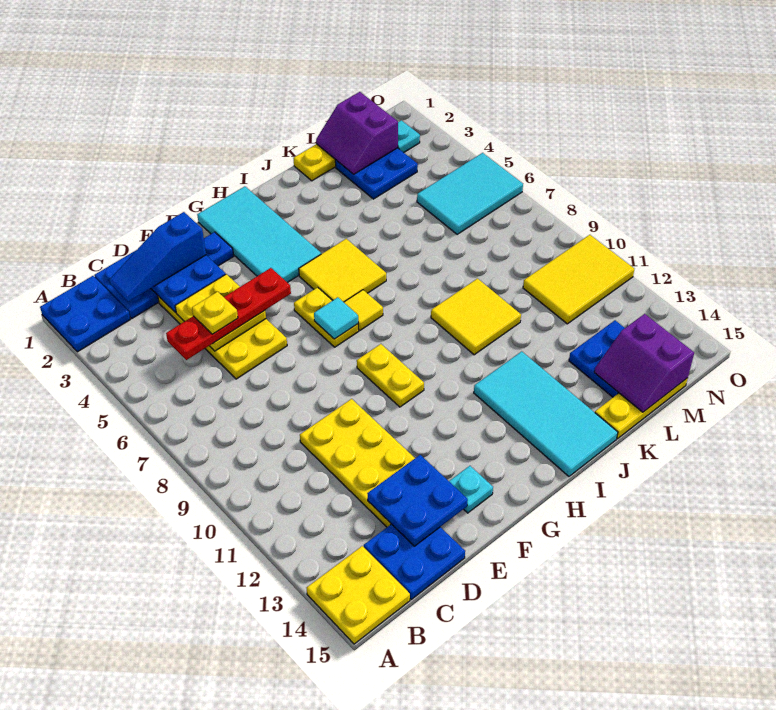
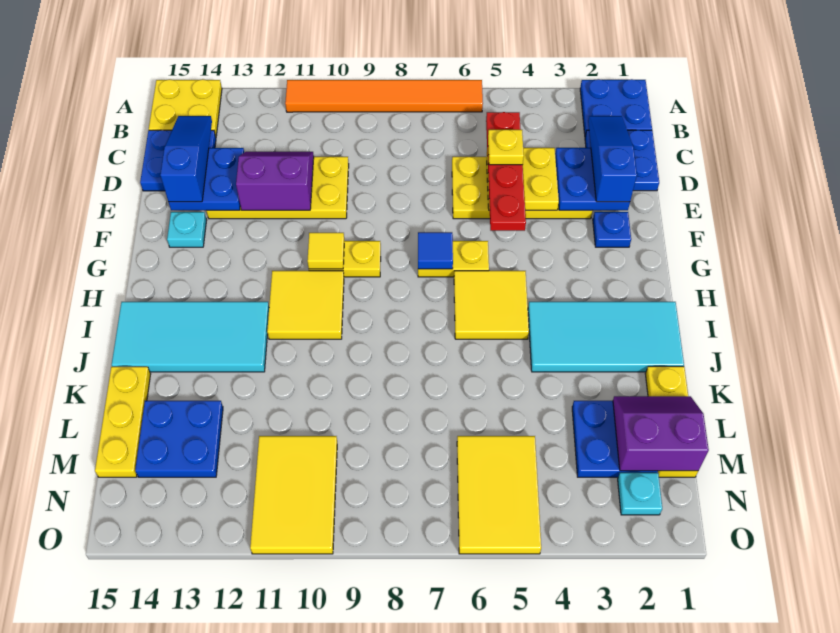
none -> orange tile A6:A11 level 1
none -> blue slope C14:E14 level 3 top E
cyan tile G1:H4 level 1 -> cyan tile I1:J4 level 1
cyan tile G7 level 2 -> blue tile G7 level 2
yellow tile H7 level 1 -> yellow tile G10 level 2
yellow tile J9:K10 level 1 -> yellow tile H10:I11 level 1
purple slope L14:M15 level 2 top M -> purple slope D11:E12 level 2 top E
cyan tile M5:O6 level 1 -> yellow tile M5:O6 level 1

